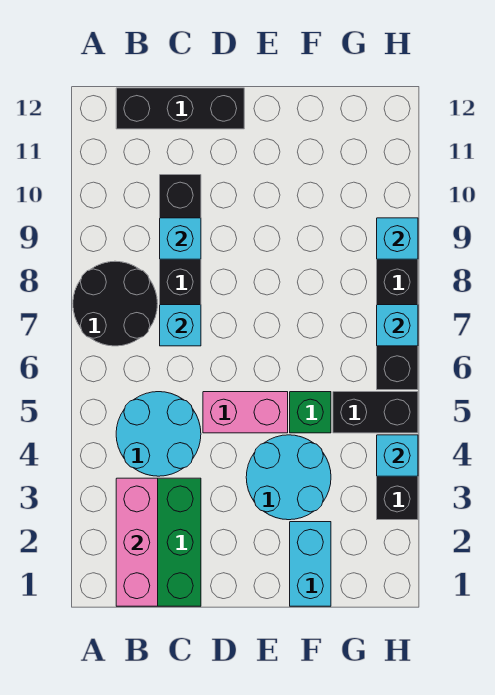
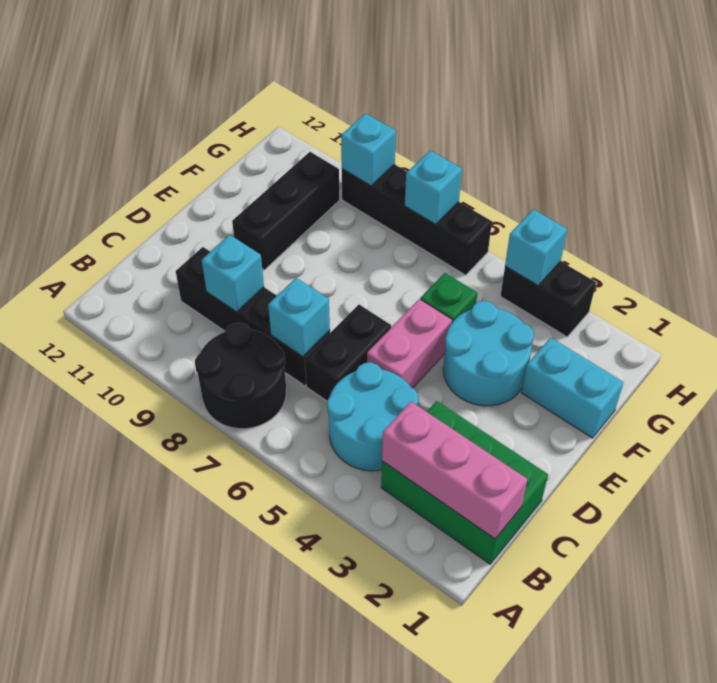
black brick B12:D12 level 1 -> black brick E10:G10 level 1
black brick G5:H5 level 1 -> black brick C6:D6 level 1

